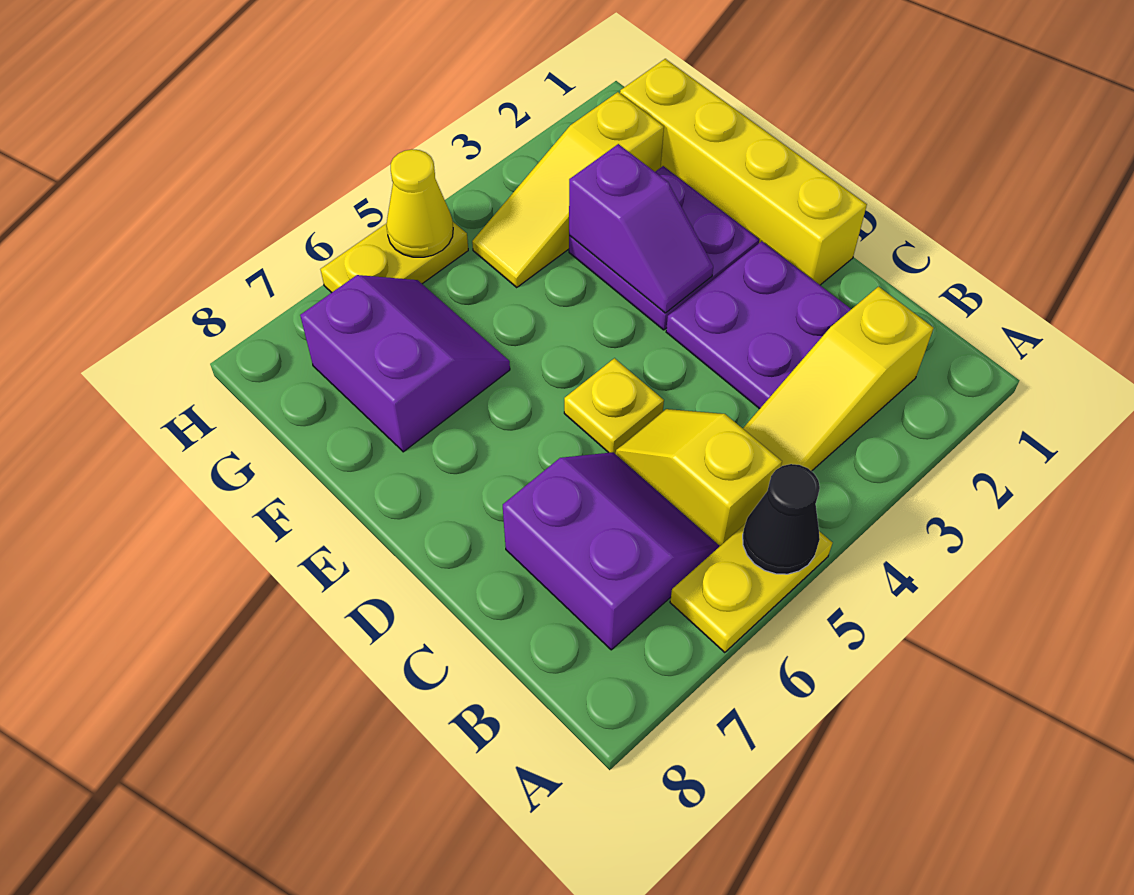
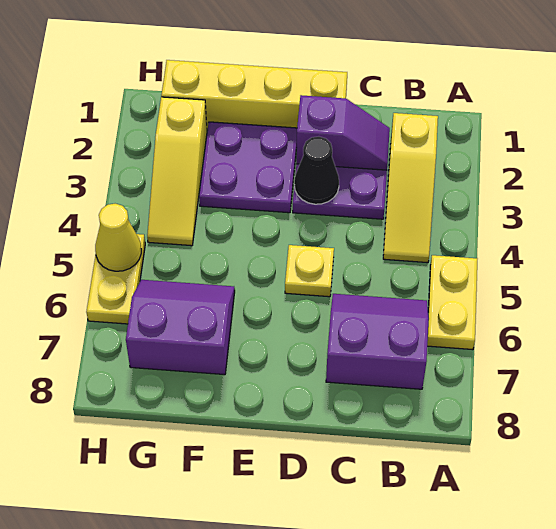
black cone A5 level 2 -> black cone D3 level 2
yellow slope B5:C5 level 1 top B -> none
purple slope E3:F3 level 2 top F -> purple slope C2:D2 level 2 top D

